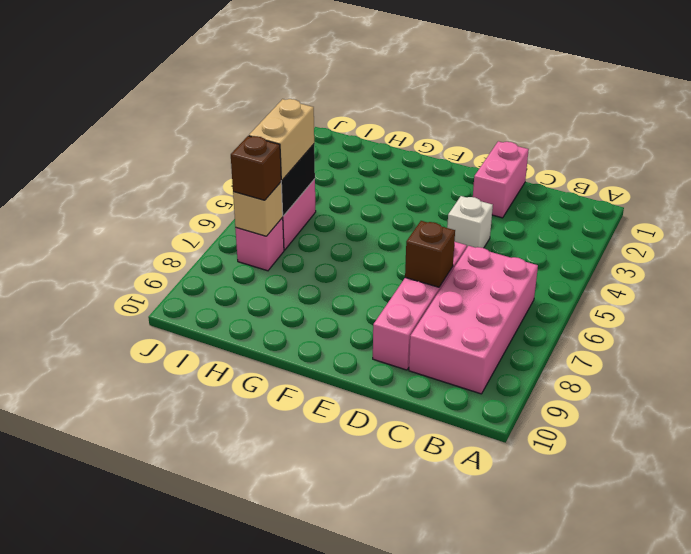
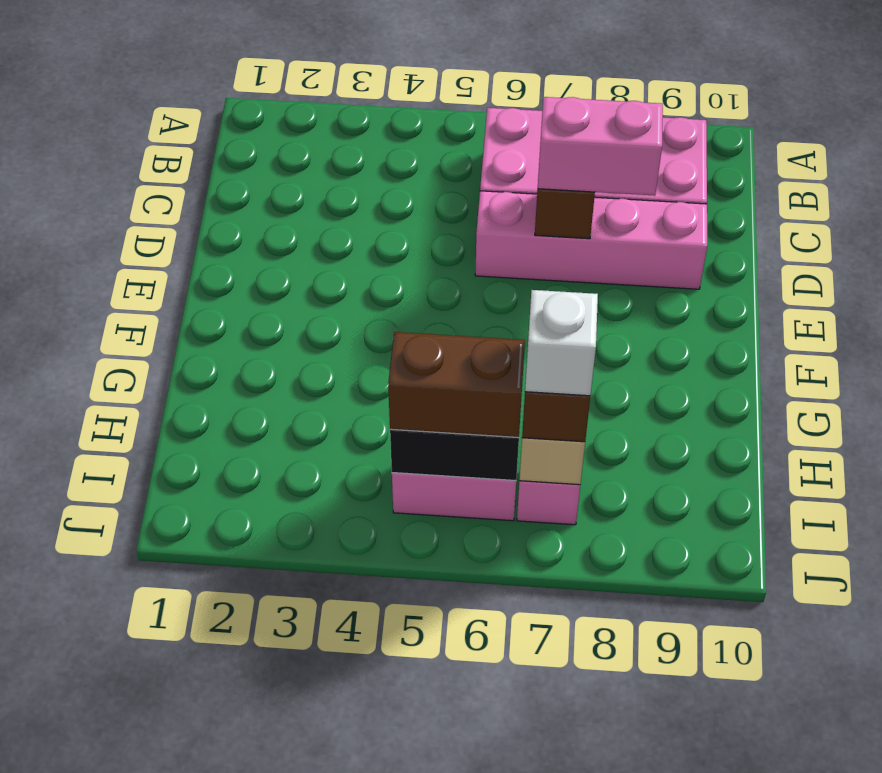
pink brick D1:D2 level 1 -> pink brick D7:D8 level 3
white brick D4 level 1 -> white brick I7 level 4
tan brick I5:I6 level 3 -> brown brick I5:I6 level 3

